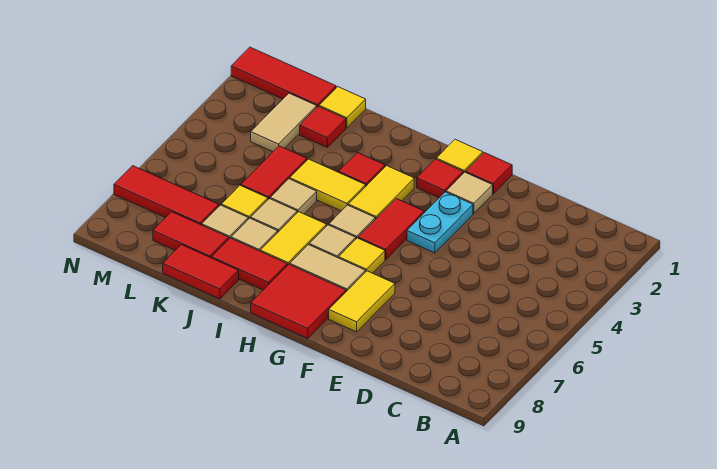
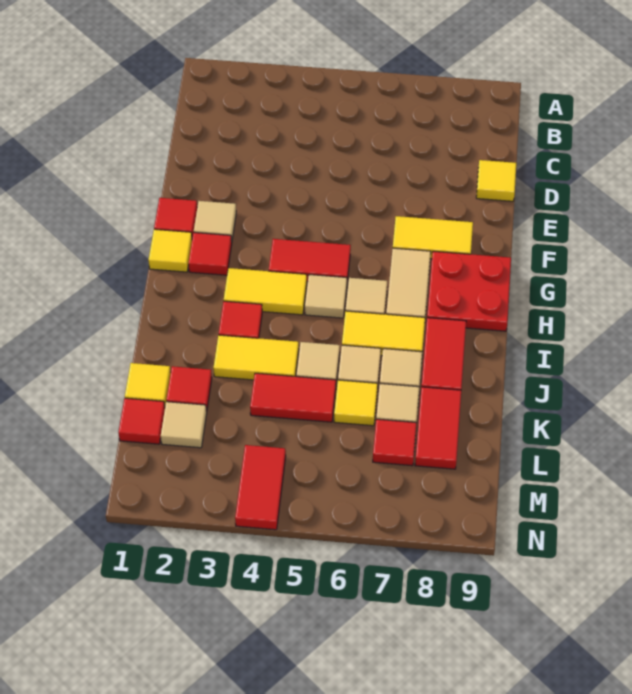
cyan plate F3:F4 level 1 -> none
yellow tile G6 level 1 -> yellow tile D9 level 1
red tile G8:H9 level 1 -> red plate G8:H9 level 1
yellow tile I4:J4 level 1 -> yellow tile J3:J4 level 1
red tile J9:K9 level 1 -> red tile M4:N4 level 1
red tile L1:N1 level 1 -> red tile L1 level 1
tan tile L2:L3 level 1 -> tan tile L2 level 1
red tile L7:N7 level 1 -> red tile L7 level 1

